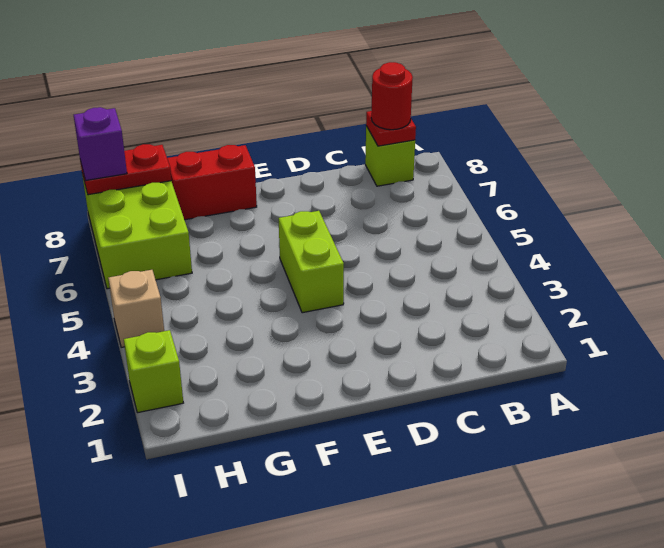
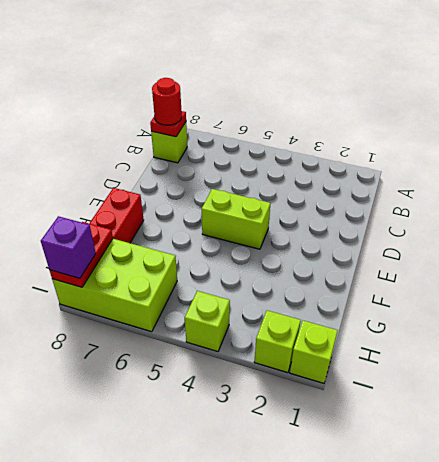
none -> lime brick I1 level 1
tan brick I4 level 1 -> lime brick I4 level 1

